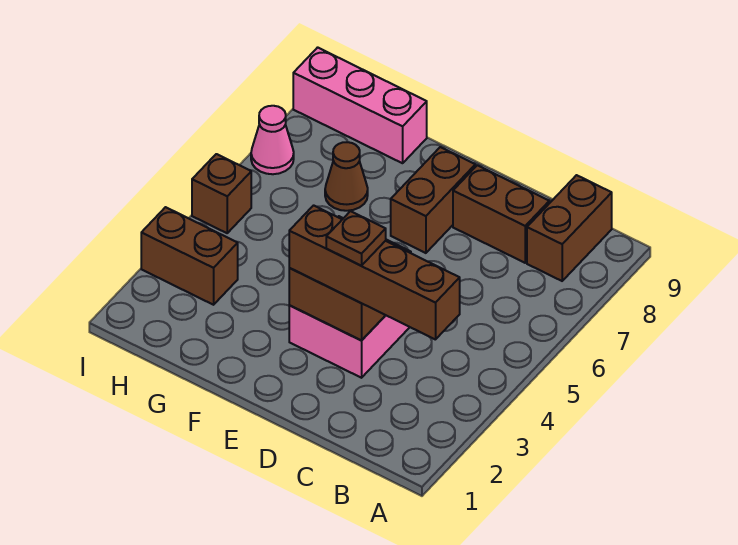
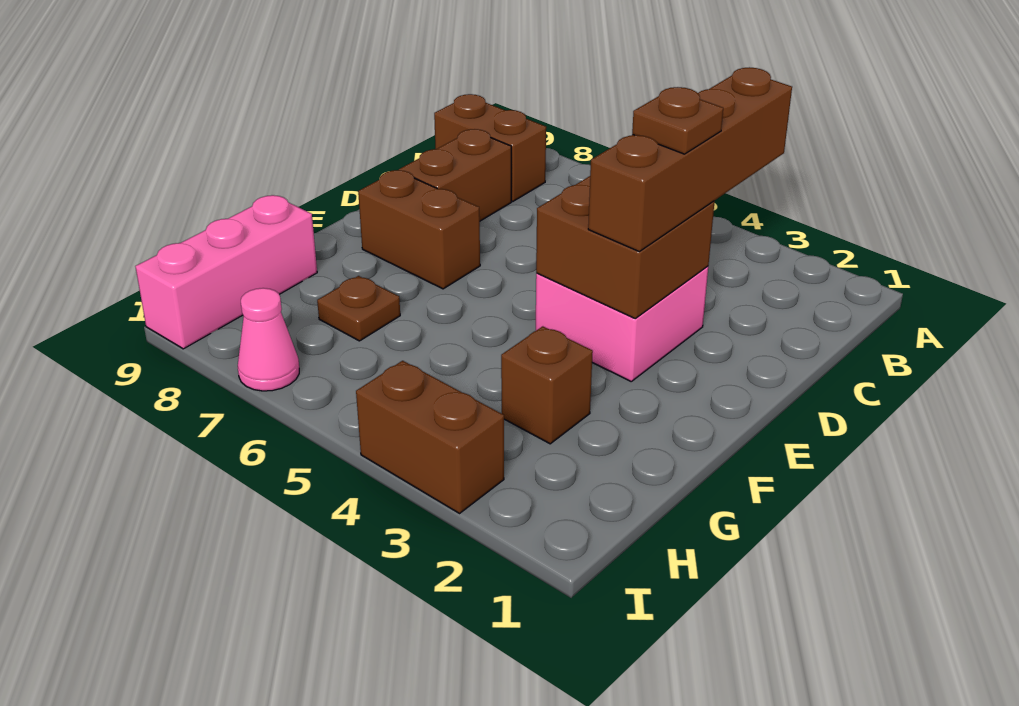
brown cone G7 level 1 -> brown plate G7 level 1
brown brick H3:I3 level 1 -> brown brick I3:I4 level 1
brown brick I5 level 1 -> brown brick G3 level 1

